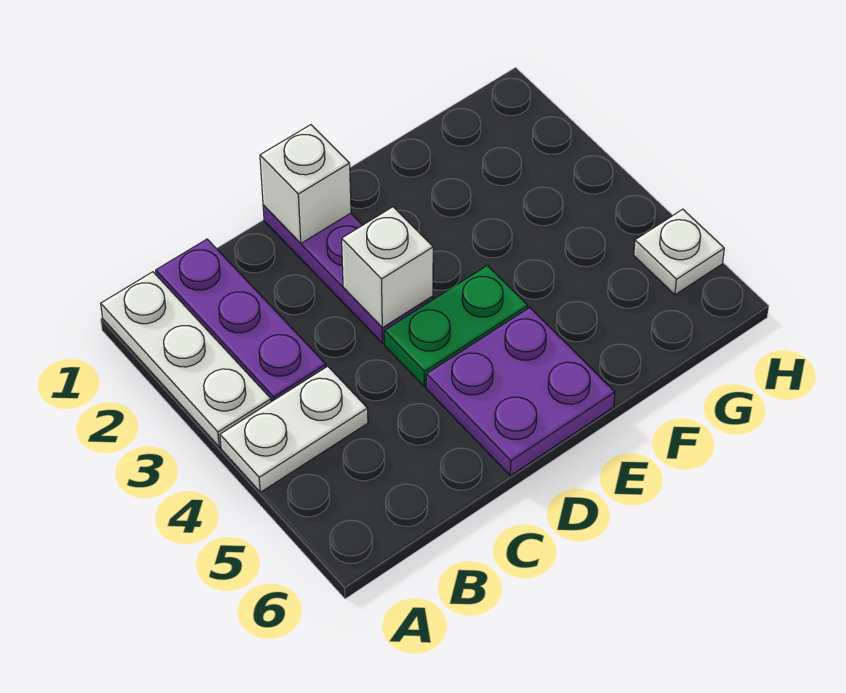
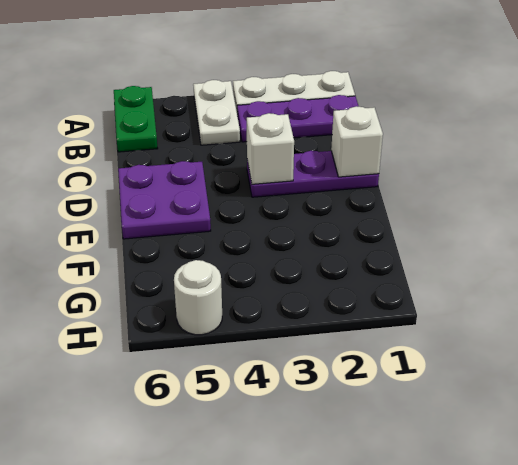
green plate D4:E4 level 1 -> green plate A6:B6 level 1
white plate H5 level 1 -> white round brick H5 level 1

